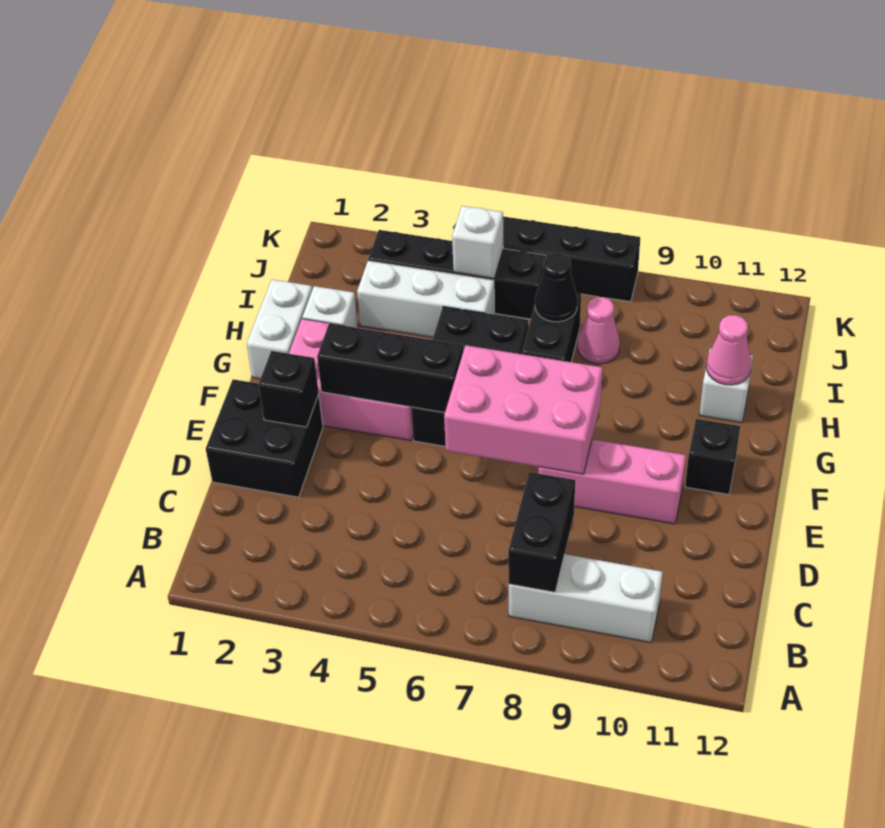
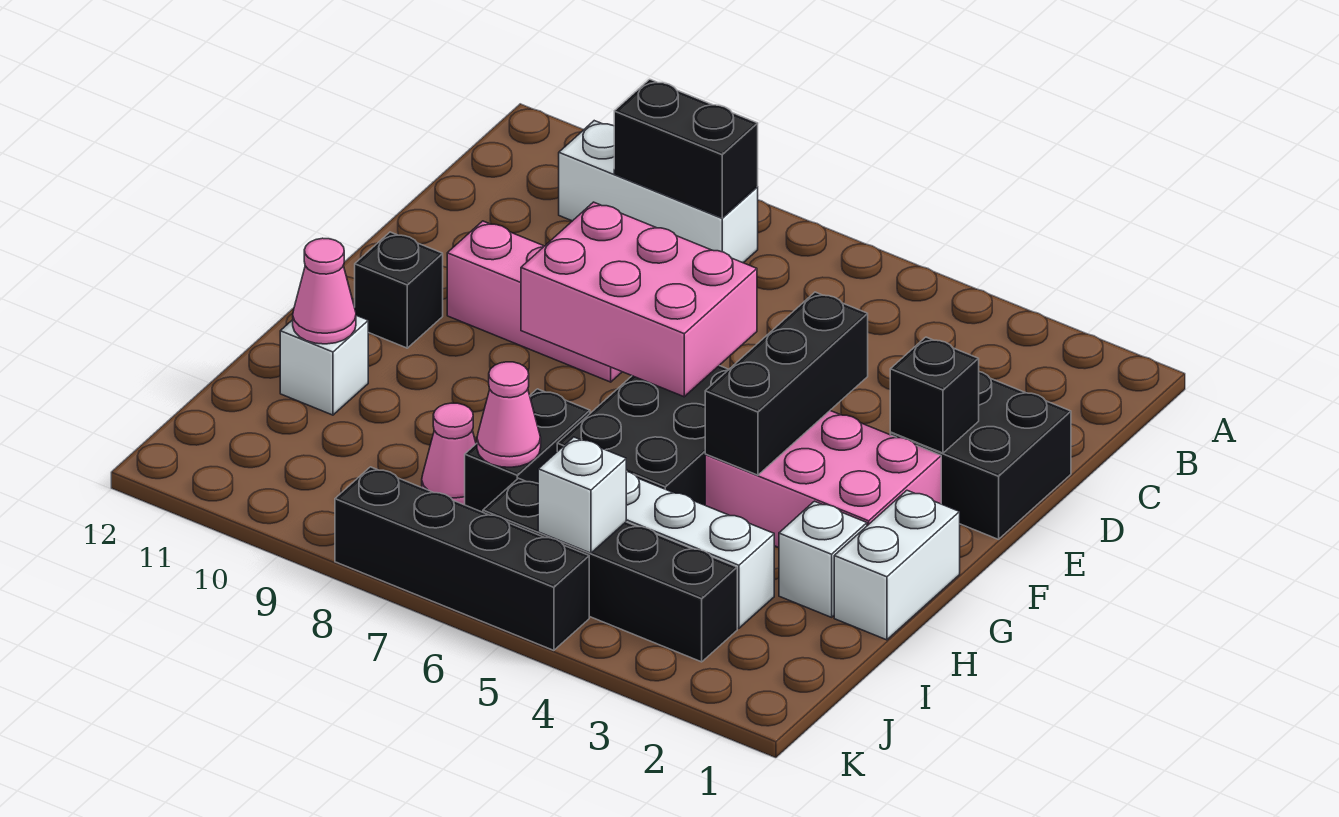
black brick B8:C8 level 2 -> black brick B8:B9 level 2
black brick F3:F5 level 2 -> black brick E4:G4 level 2
black cone I7 level 2 -> pink cone I7 level 2

